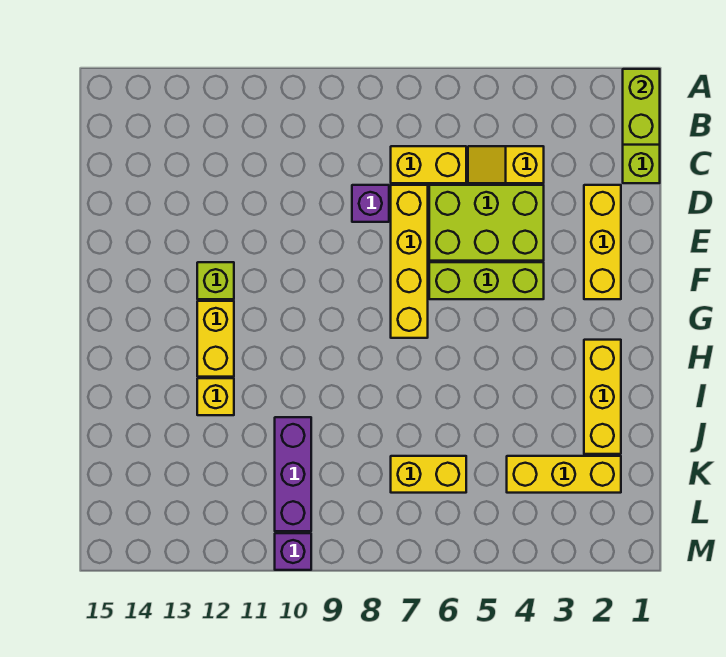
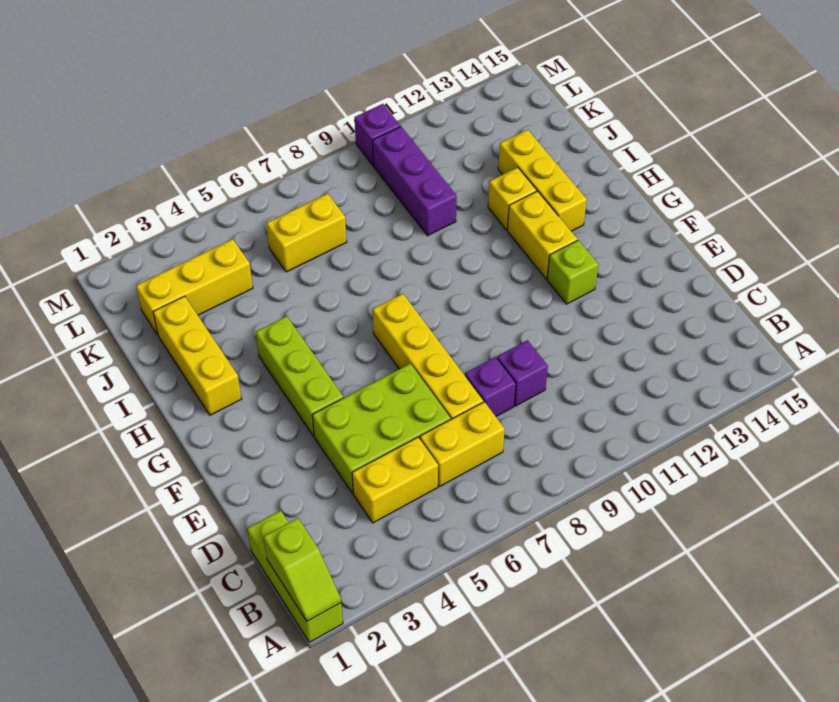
lime brick A1:B1 level 2 -> lime slope A1:B1 level 2 top B
yellow slope C4:C5 level 1 top 4 -> yellow brick C4:C5 level 1
yellow brick D2:F2 level 1 -> yellow brick H13:J13 level 1
none -> purple brick D9 level 1
lime brick F4:F6 level 1 -> lime brick F4:H4 level 1

